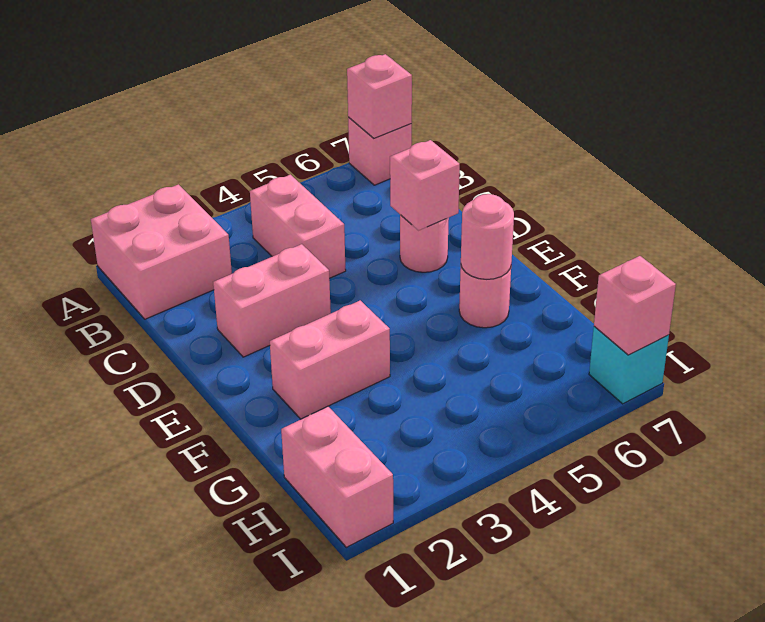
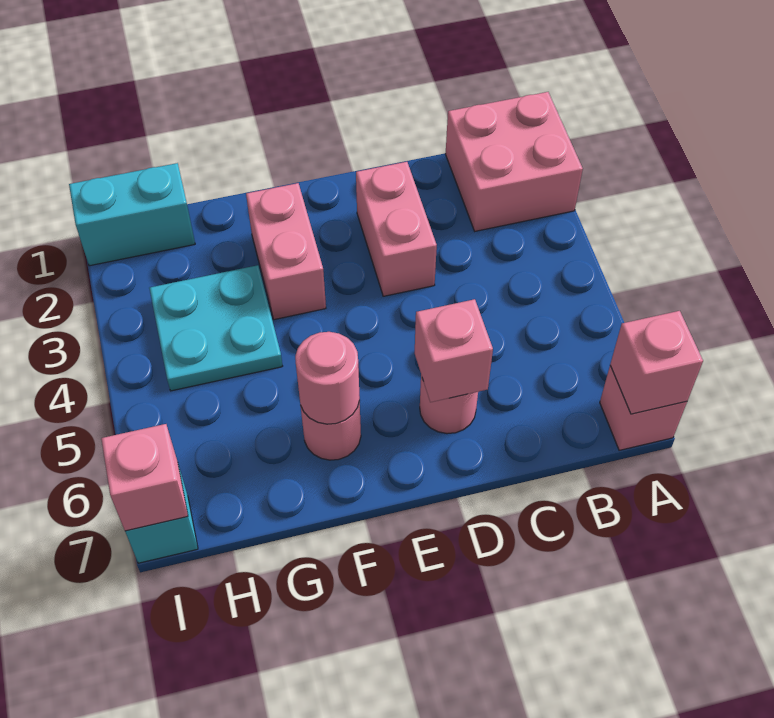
pink brick B4:C4 level 1 -> none
none -> cyan plate G3:H4 level 1
pink brick H1:I1 level 1 -> cyan brick H1:I1 level 1

